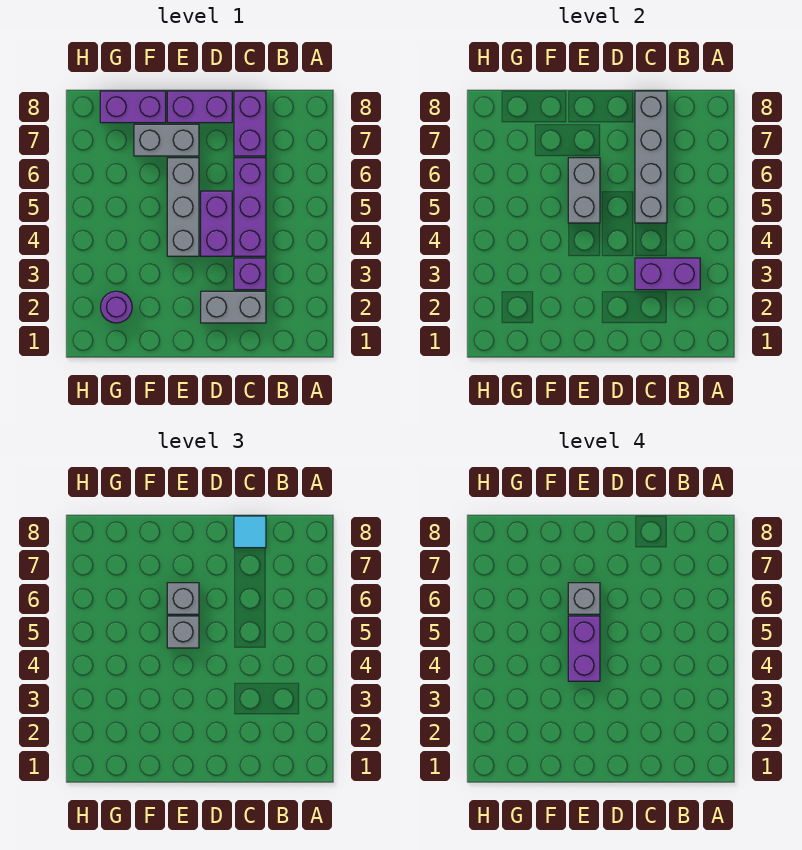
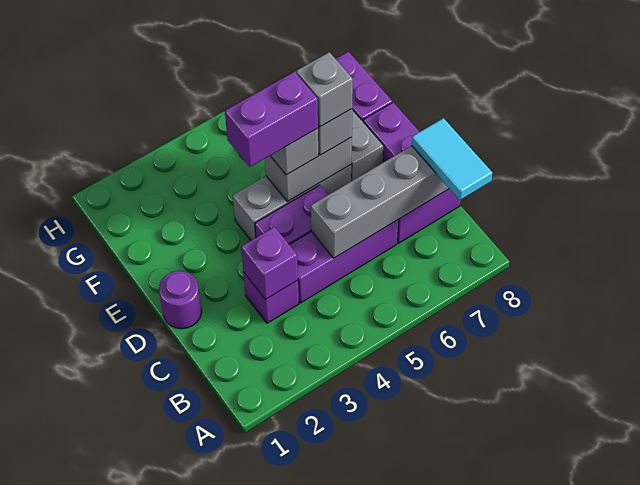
purple brick B3:C3 level 2 -> purple brick C3 level 2
grey brick C2:D2 level 1 -> none
cyan tile C8 level 3 -> cyan tile B8:C8 level 3
purple round brick G2 level 1 -> purple round brick D1 level 1

